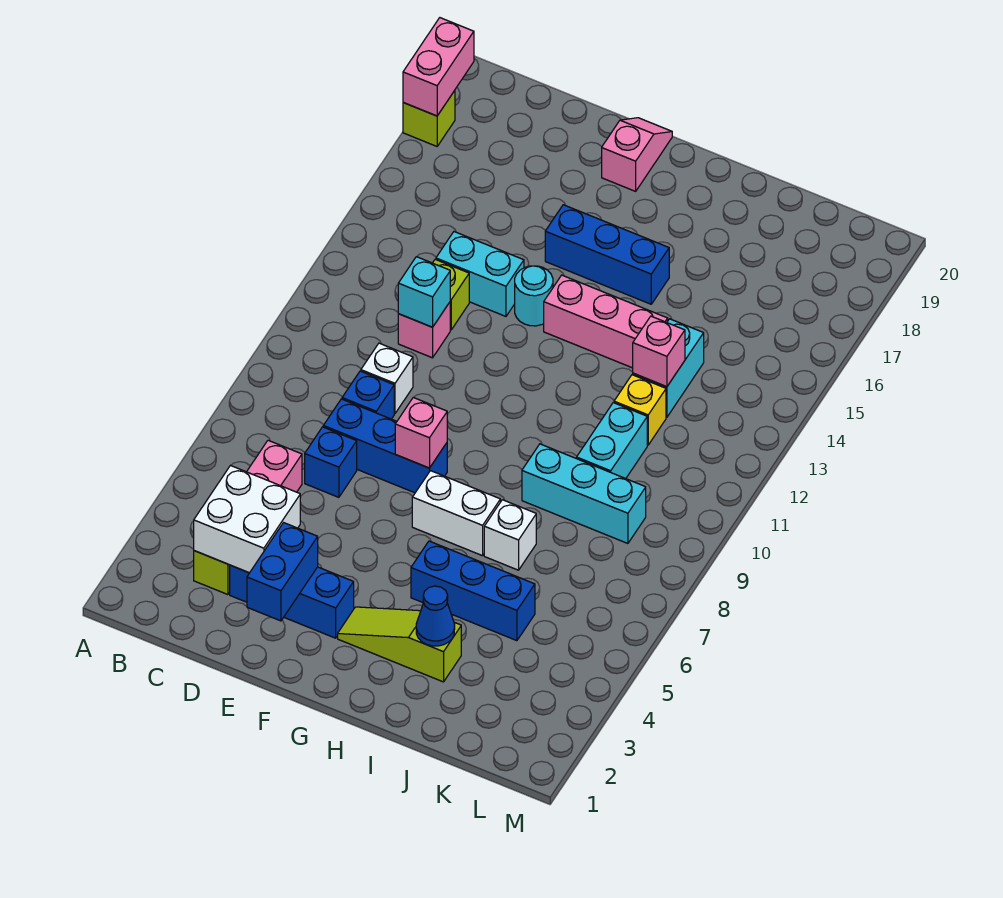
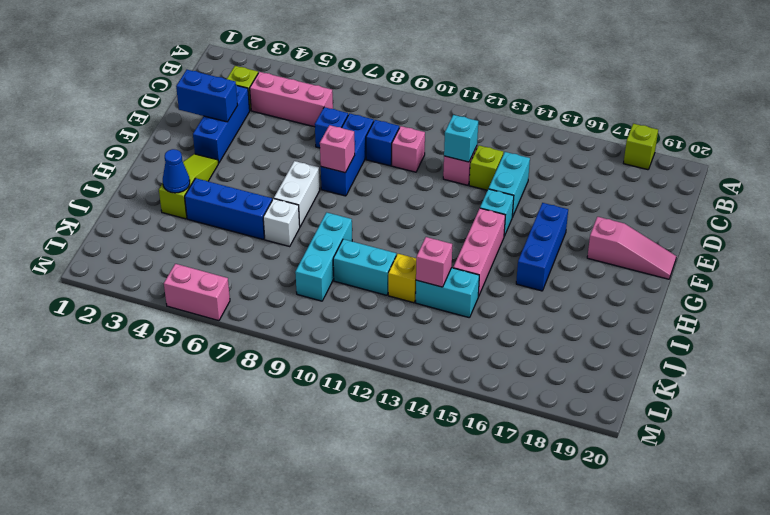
pink brick A18:A19 level 2 -> pink brick M5:M6 level 1
white brick C3:D4 level 2 -> none
white brick D10 level 1 -> pink brick D10 level 1
cyan round brick F14 level 1 -> cyan brick F14 level 1
pink slope F19:F20 level 1 top 19 -> pink slope F18:F20 level 1 top 18
blue brick H5:J5 level 1 -> blue brick I4:I6 level 1

